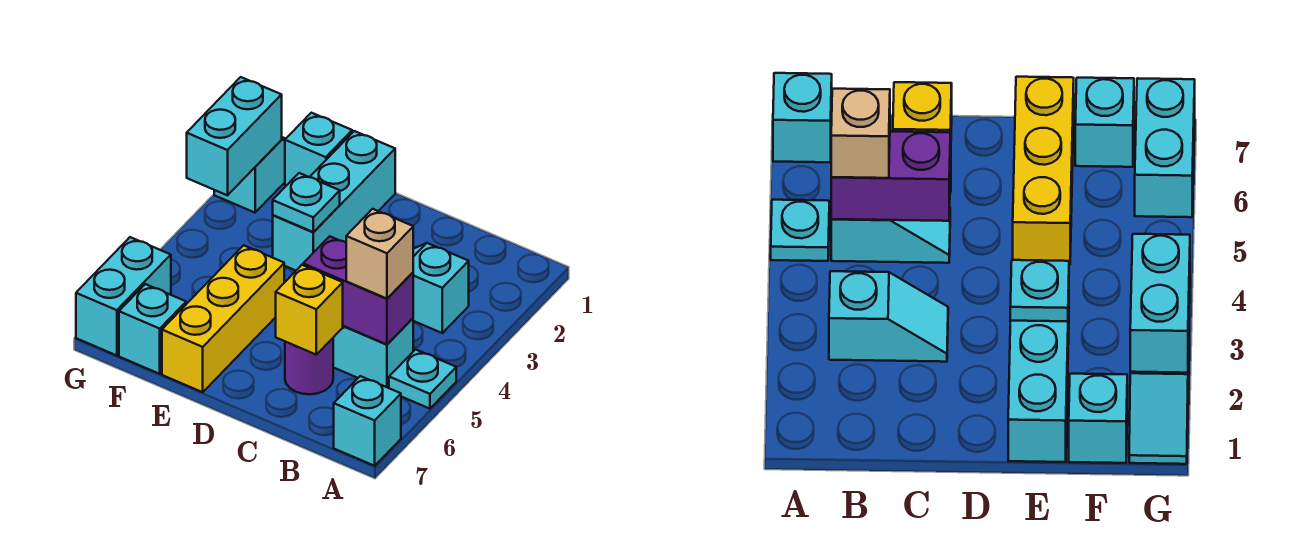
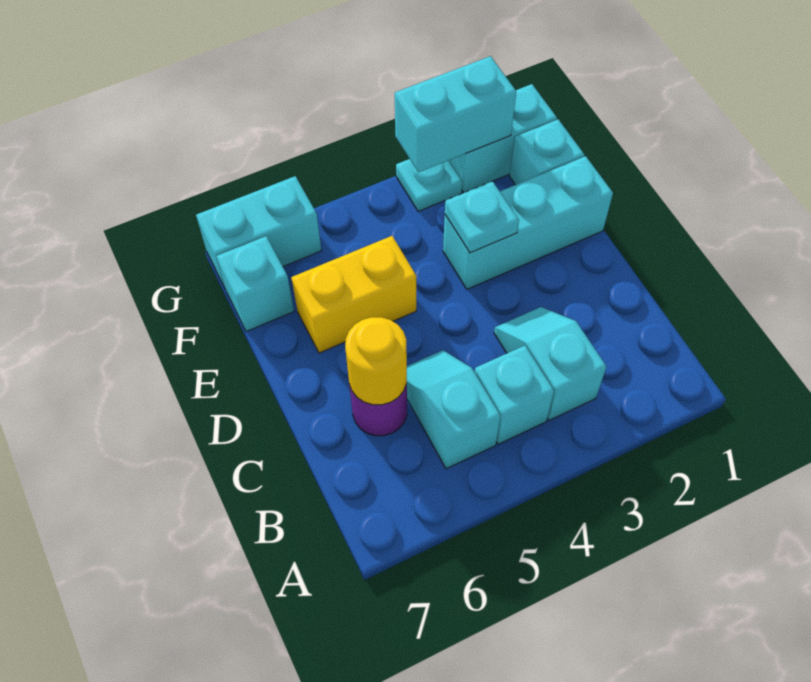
cyan plate A5 level 1 -> cyan plate G3 level 1
cyan brick A7 level 1 -> cyan brick B4 level 1
purple brick B5:C5 level 2 -> none
tan brick B5 level 3 -> none
yellow brick C6 level 2 -> yellow round brick C6 level 2
yellow brick E5:E7 level 1 -> yellow brick E5:E6 level 1
cyan slope G1:G2 level 1 top 2 -> cyan brick G1:G2 level 1

